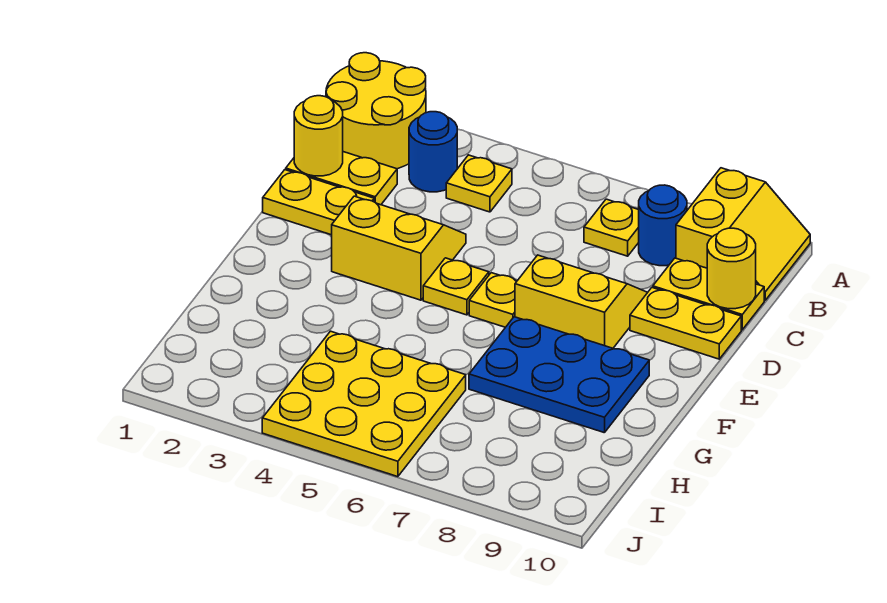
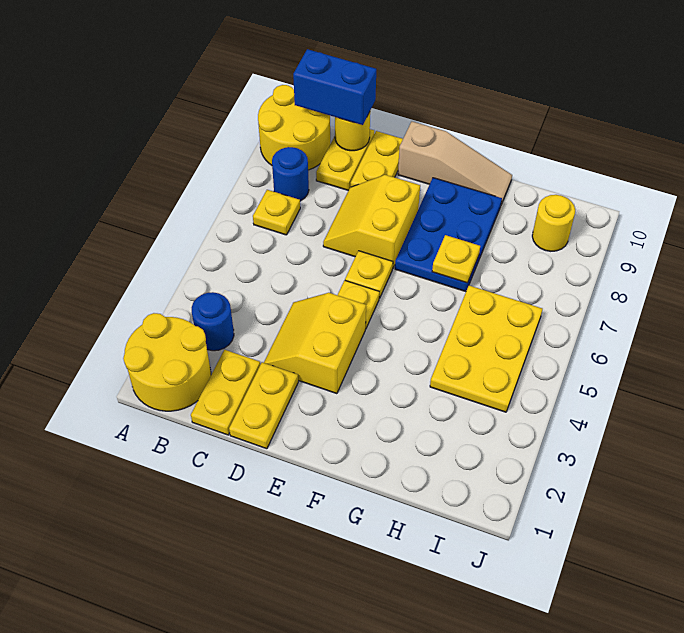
yellow slope A9:B10 level 1 top 9 -> yellow round brick A9:B10 level 1
yellow plate B4 level 1 -> yellow plate G7 level 2
none -> blue brick B10:C10 level 3
yellow round brick C1 level 2 -> yellow round brick I9 level 1
none -> tan slope E10:G10 level 1 top E
yellow plate H4:J6 level 1 -> yellow plate H4:I6 level 1

